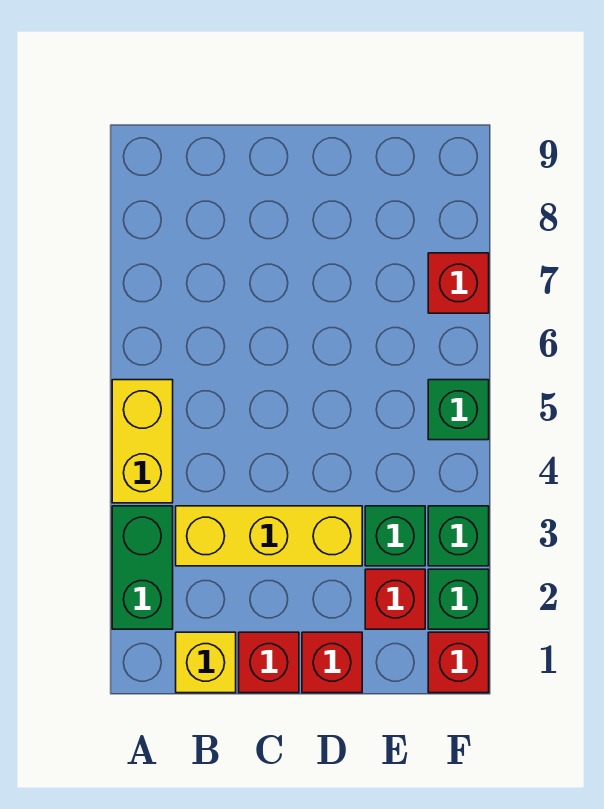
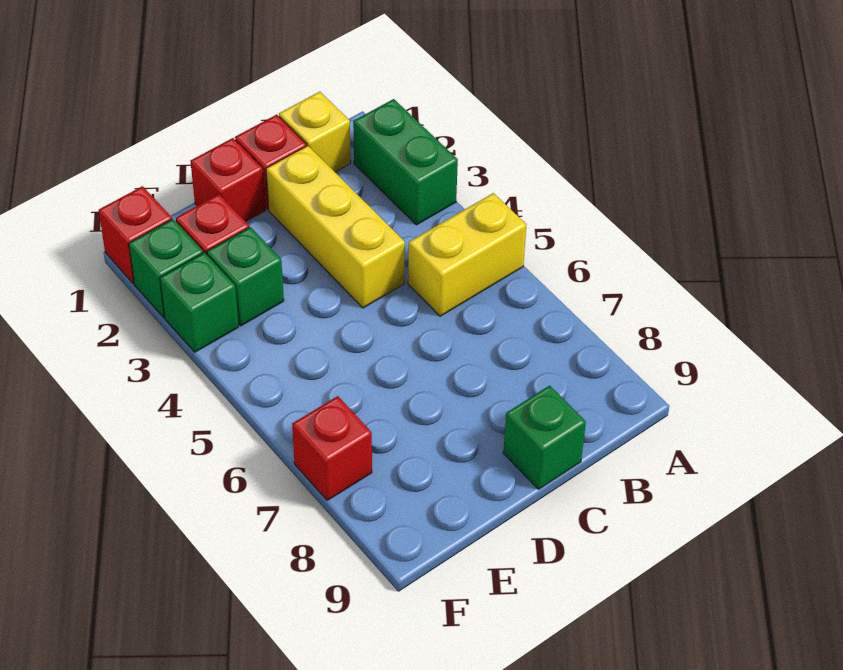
yellow brick A4:A5 level 1 -> yellow brick A5:B5 level 1
yellow brick B3:D3 level 1 -> yellow brick C2:C4 level 1
green brick F5 level 1 -> green brick C9 level 1

